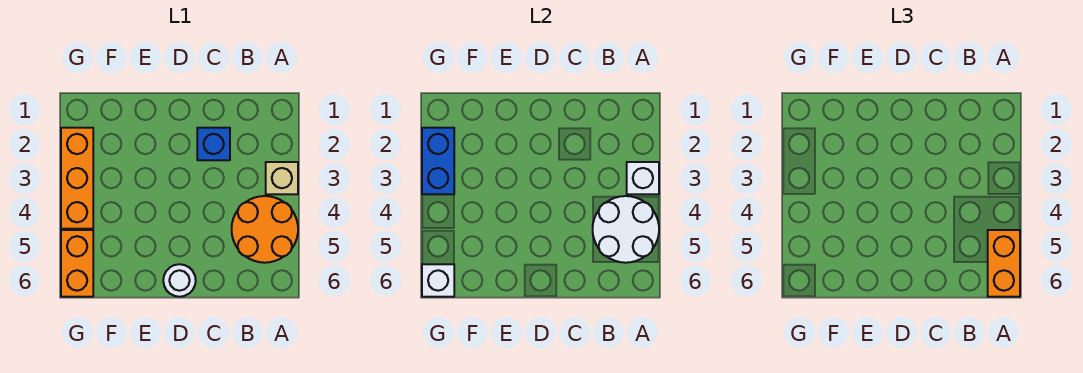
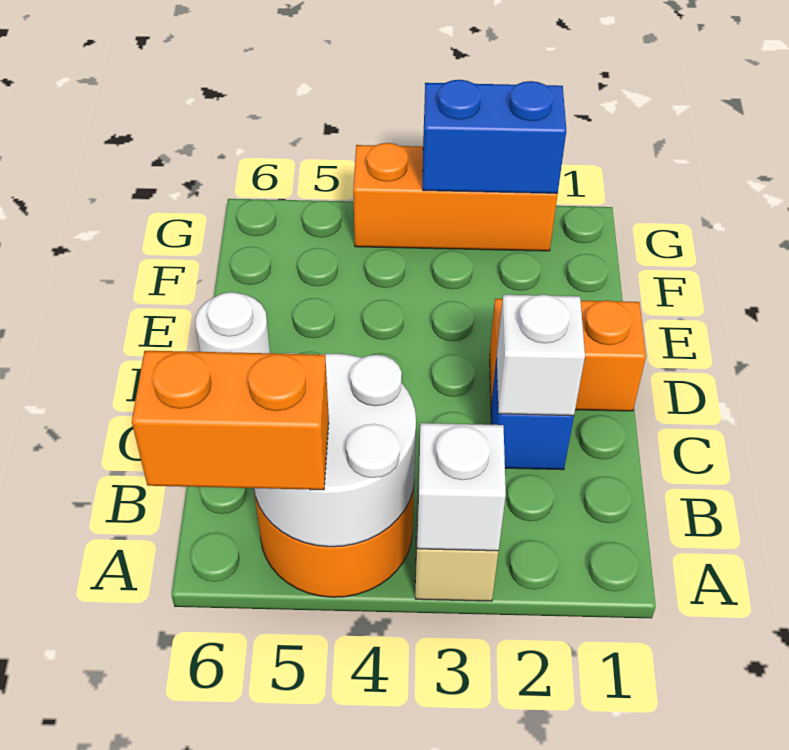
orange brick G5:G6 level 1 -> orange brick D1:D2 level 1
white brick G6 level 2 -> white brick C2 level 2

